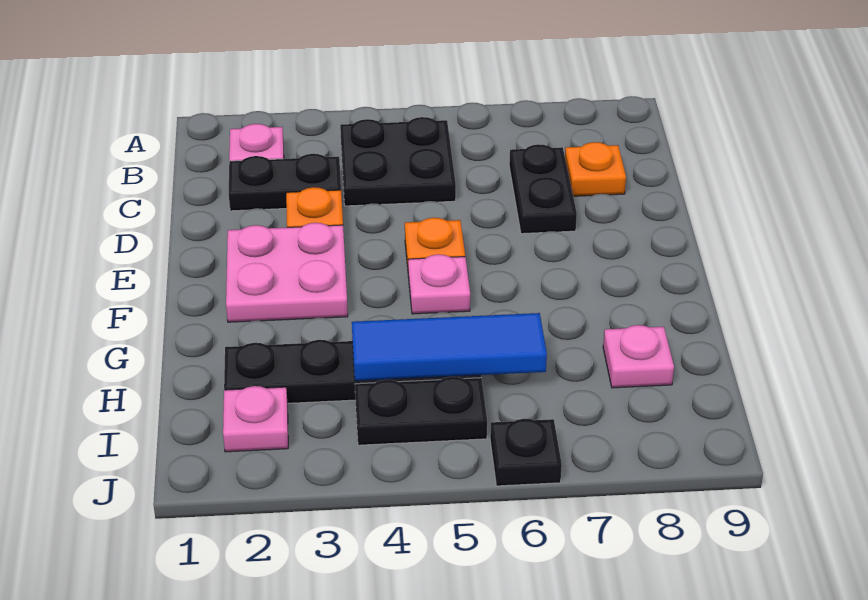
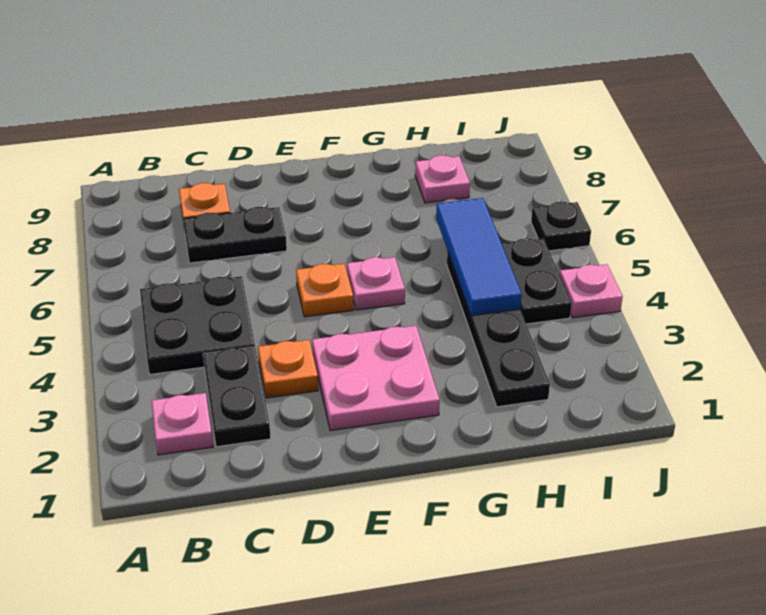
pink plate I2 level 1 -> pink plate J4 level 1

